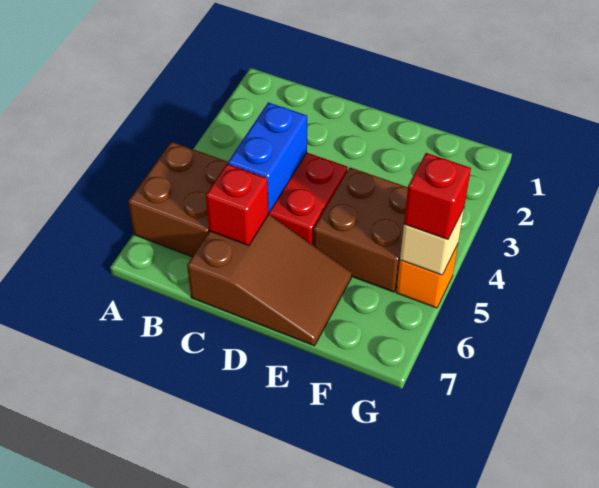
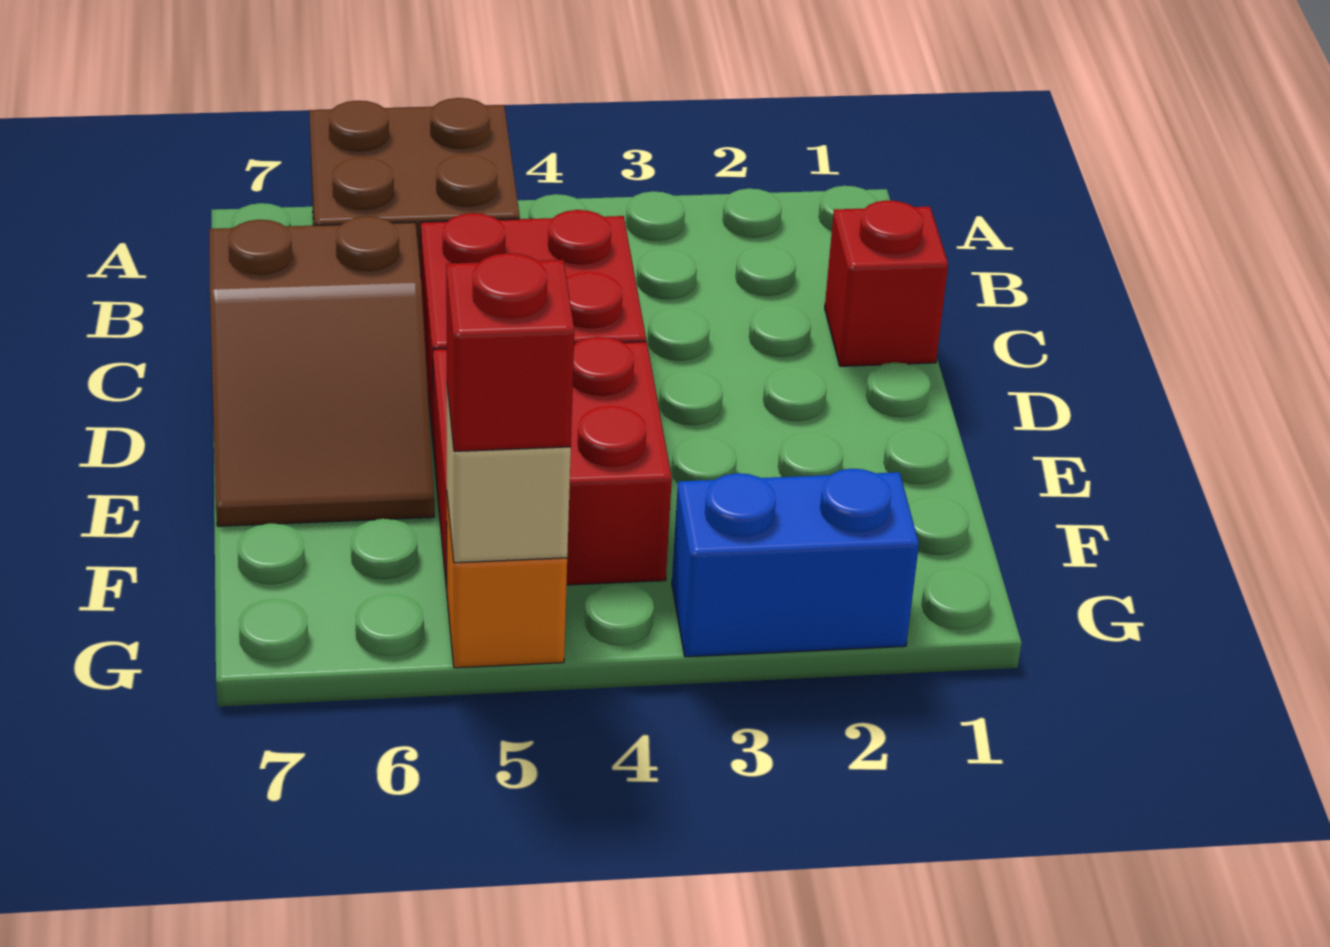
blue brick C4:C5 level 2 -> blue brick G2:G3 level 1
red brick C6 level 2 -> red brick C1 level 1
brown brick E4:F5 level 1 -> red brick E4:F5 level 1

